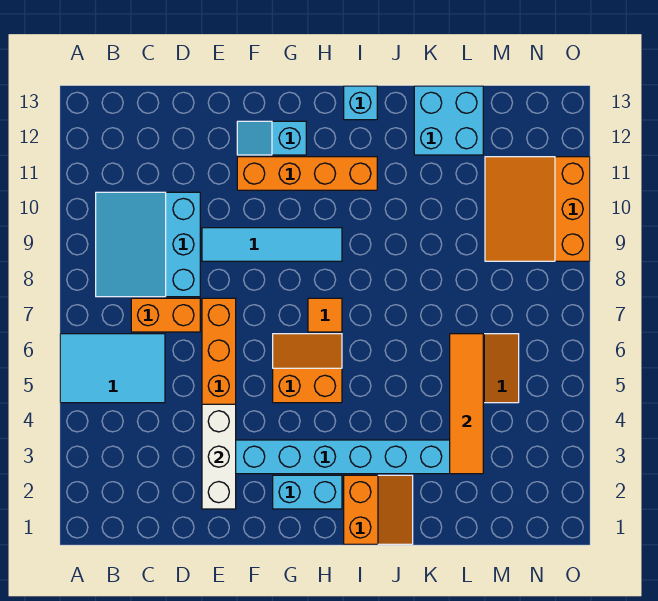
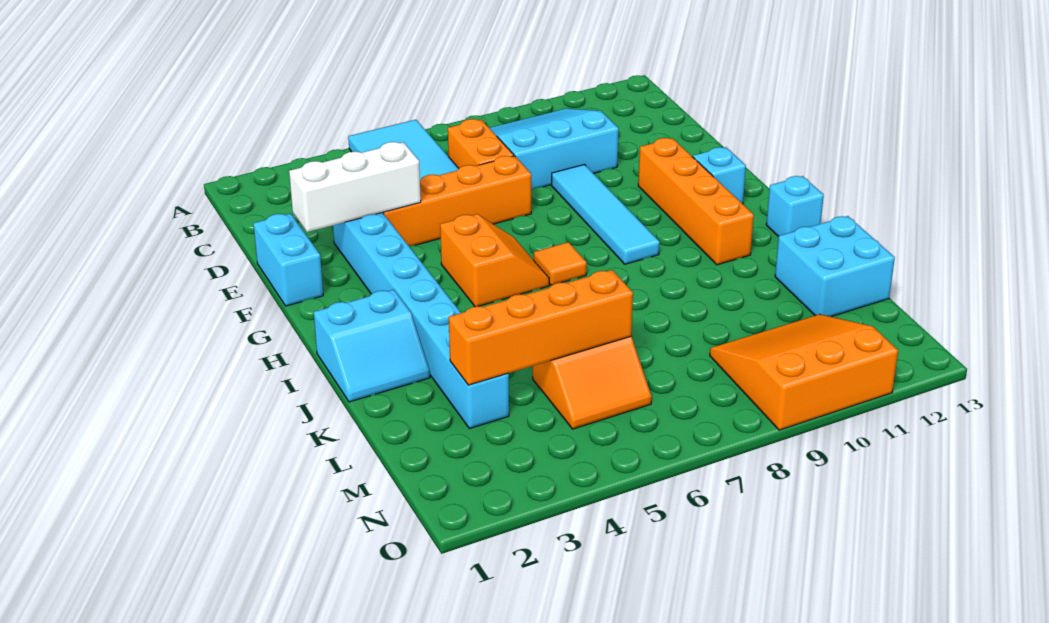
cyan brick G2:H2 level 1 -> cyan brick E1:F1 level 1
orange slope I1:J2 level 1 top I -> cyan slope I1:J2 level 1 top I
orange tile L3:L6 level 2 -> orange brick L3:L6 level 2

